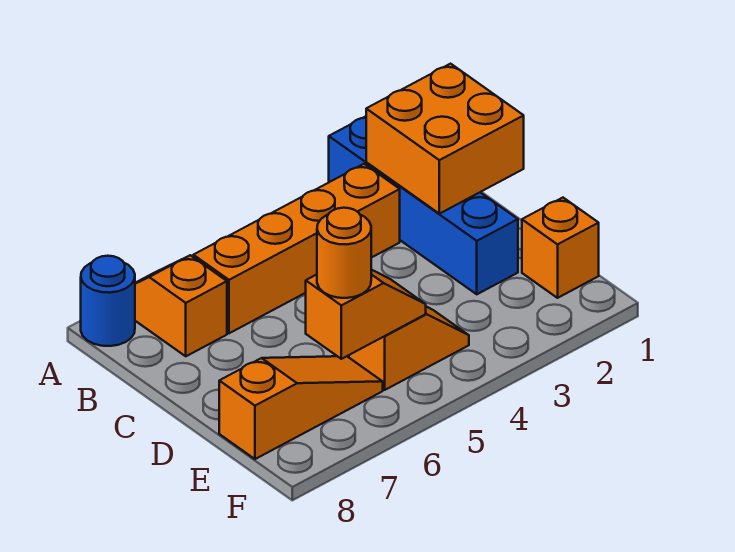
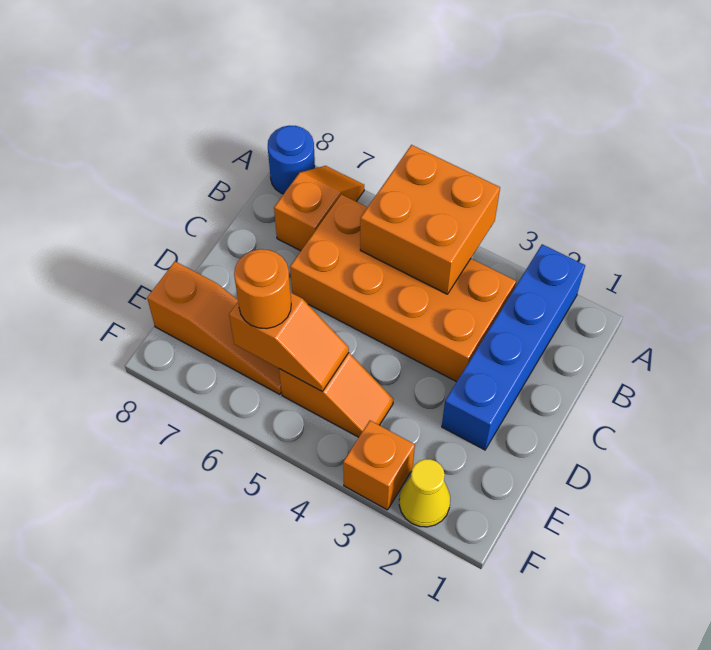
orange brick B1:C2 level 2 -> orange brick A4:B5 level 2
orange brick B3:B6 level 1 -> orange brick B3:C6 level 1
orange brick E1 level 1 -> orange brick F3 level 1
none -> yellow cone F2 level 1

